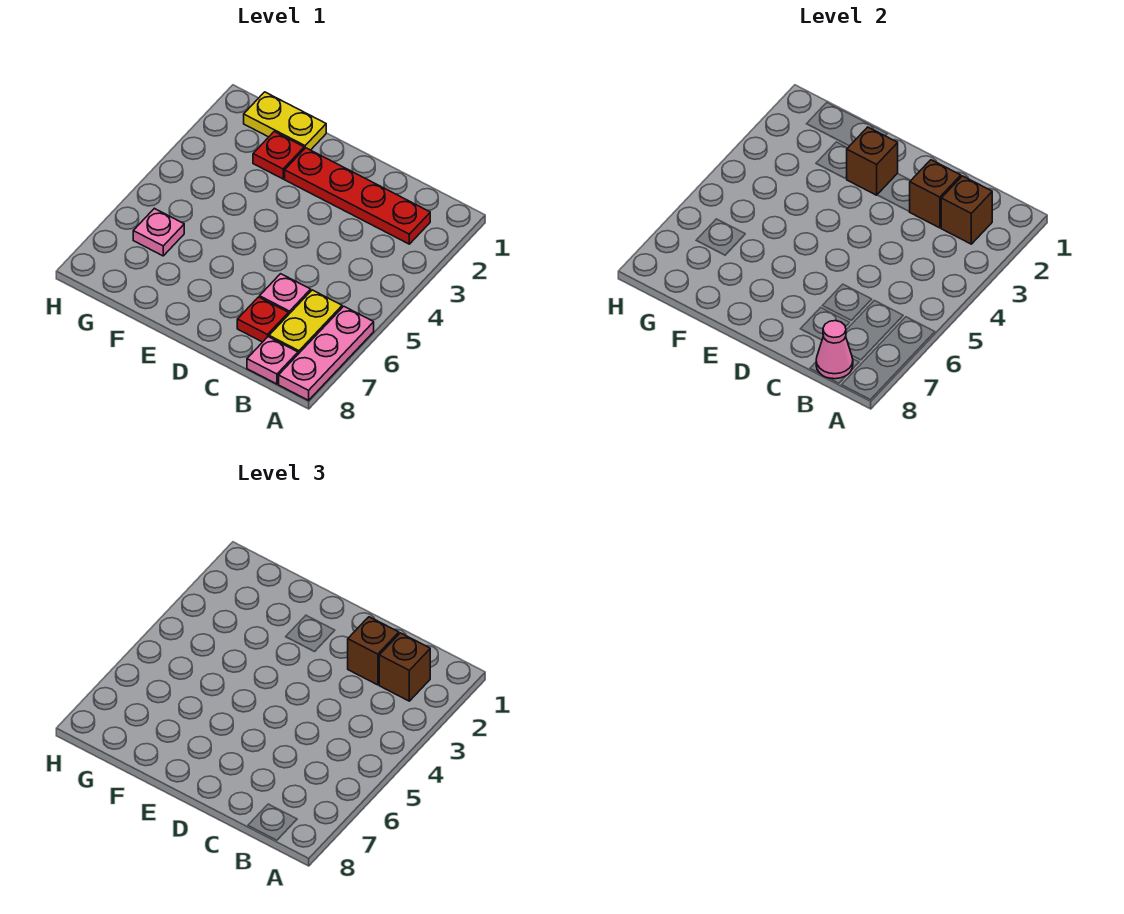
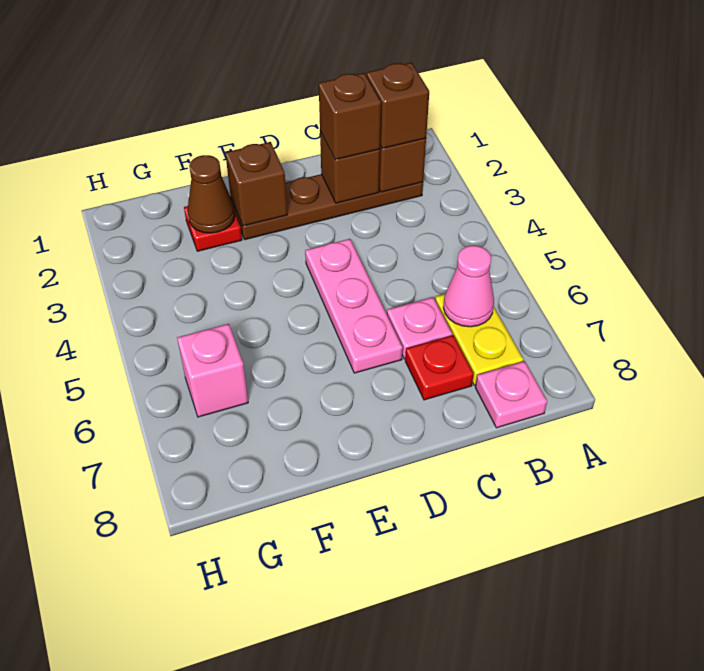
pink plate A6:A8 level 1 -> pink plate D4:D6 level 1
red plate B2:E2 level 1 -> brown plate B2:E2 level 1
pink cone B8 level 2 -> pink cone B6 level 2
yellow plate F1:G1 level 1 -> none
none -> brown cone F2 level 2
pink plate G6 level 1 -> pink brick G6 level 1

